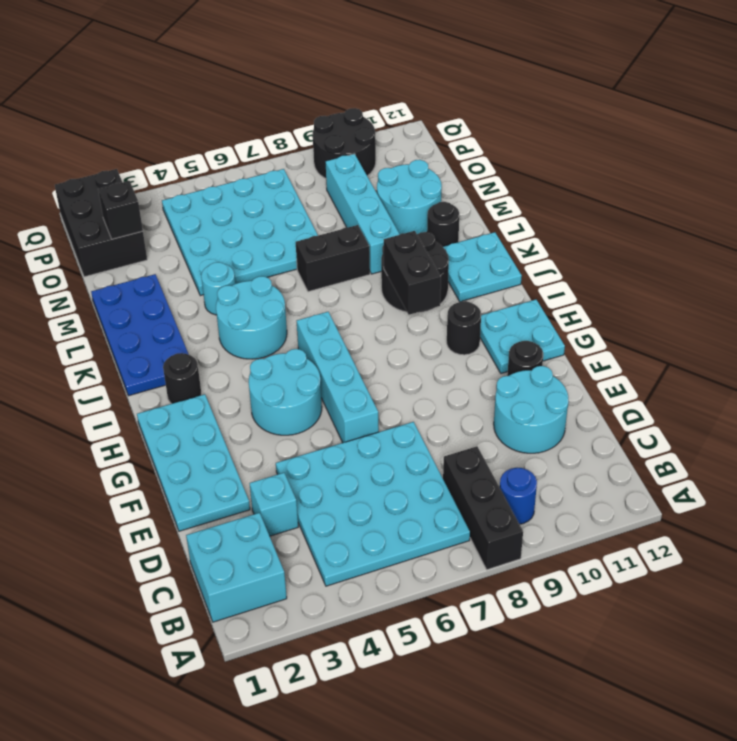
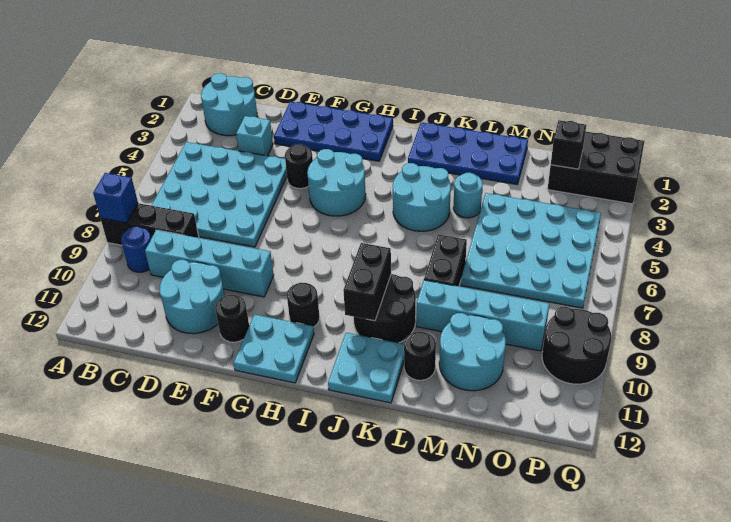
none -> blue brick A8 level 2
cyan brick B1:C2 level 1 -> cyan round brick B1:C2 level 1
cyan plate E1:H2 level 1 -> blue plate E1:H2 level 1
cyan brick F6:I6 level 1 -> cyan brick C9:F9 level 1
black round brick I2 level 1 -> black round brick F4 level 1
black brick I9:J9 level 2 -> black brick J9:J10 level 2

